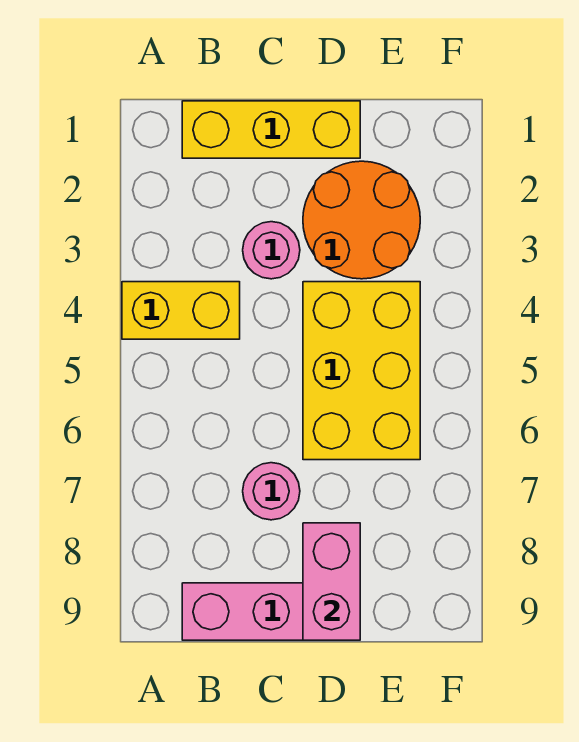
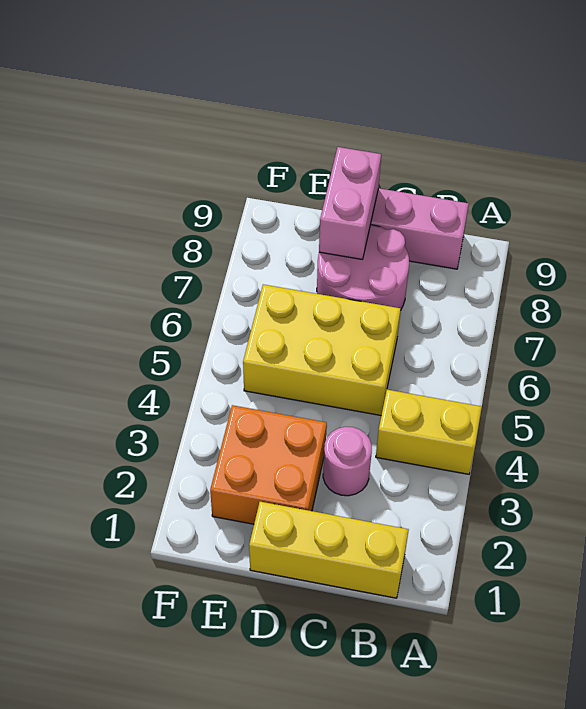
pink round brick C7 level 1 -> pink round brick C7:D8 level 1
orange round brick D2:E3 level 1 -> orange brick D2:E3 level 1
yellow brick D4:E6 level 1 -> yellow brick C5:E6 level 1

